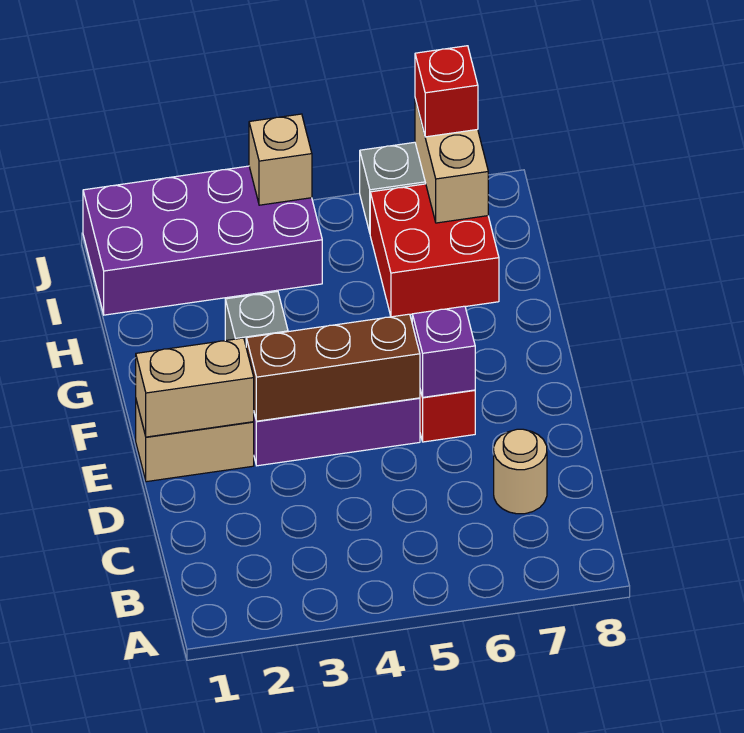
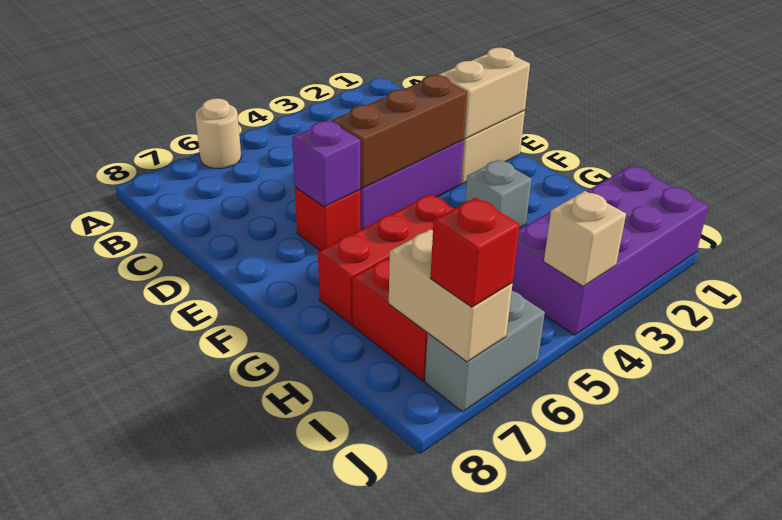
tan round brick C7 level 1 -> tan round brick A6 level 1
none -> red brick G5:G7 level 1

